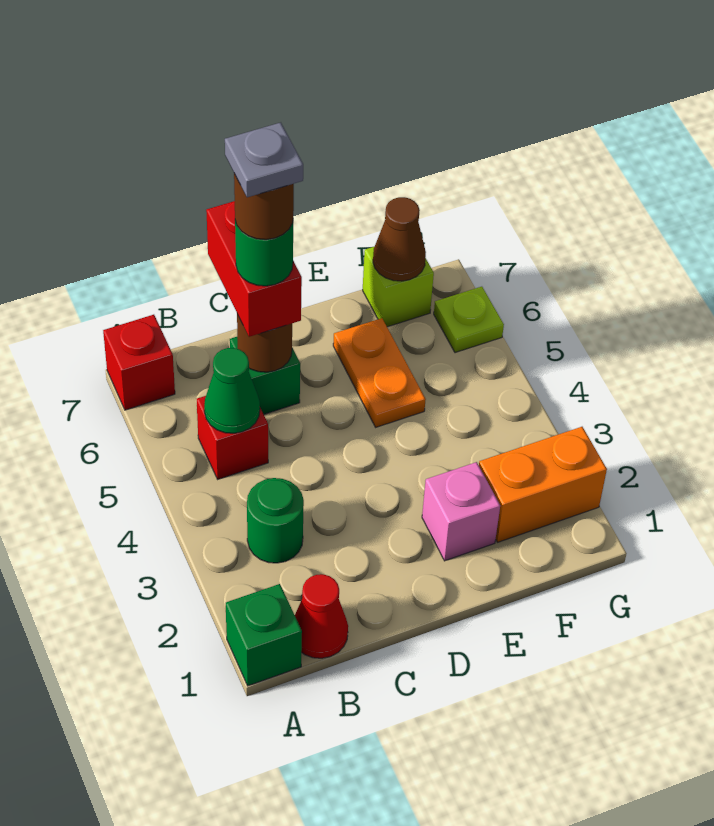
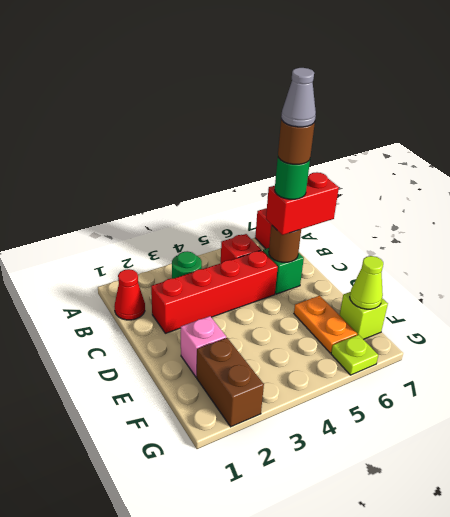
green brick A1 level 1 -> none
green cone B5 level 2 -> none
none -> red brick C2:C5 level 1
grey plate C6 level 6 -> grey cone C6 level 6
orange plate E5:E6 level 1 -> orange plate E6:F6 level 1
orange brick F2:G2 level 1 -> brown brick F2:G2 level 1
brown cone F7 level 2 -> lime cone F7 level 2

